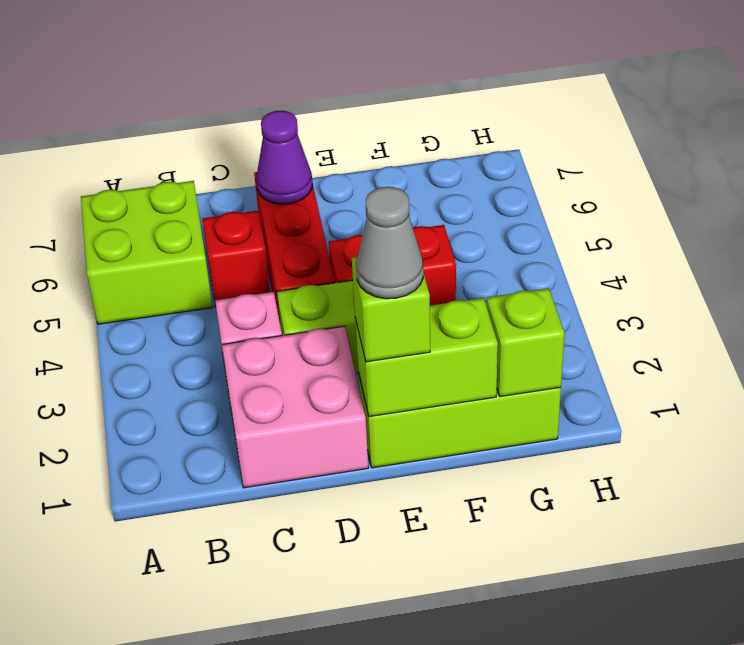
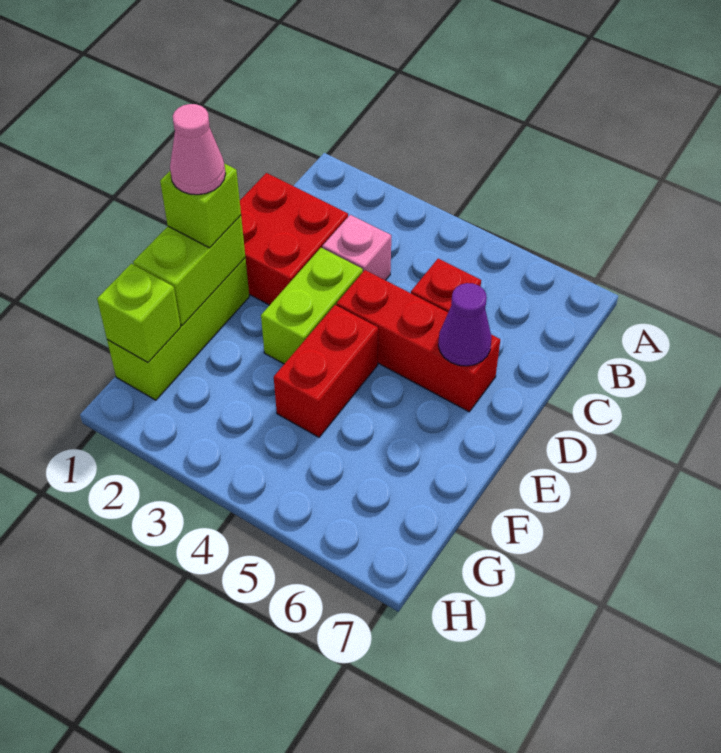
lime brick A5:B6 level 1 -> none
pink brick C1:D2 level 1 -> red brick C1:D2 level 1
grey cone E1 level 4 -> pink cone E1 level 4

